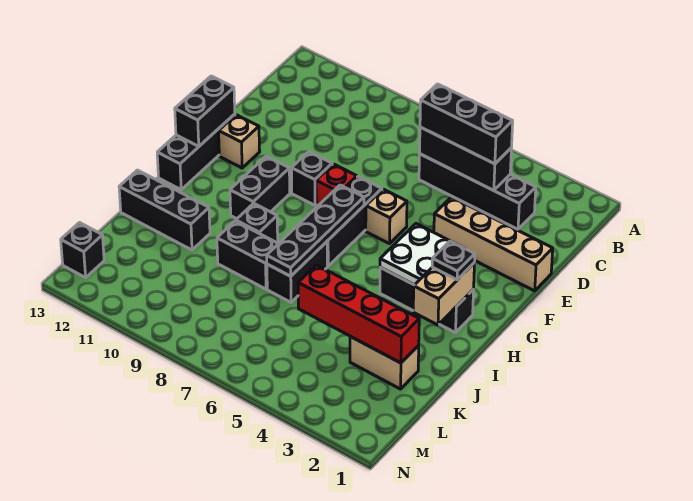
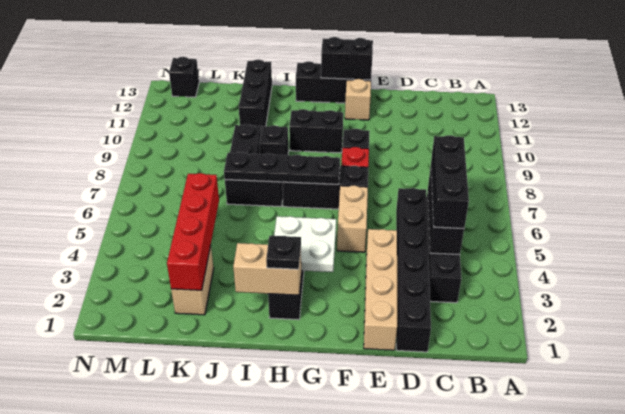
none -> black brick D1:D6 level 1
tan brick F6 level 1 -> tan brick F5:F6 level 1

